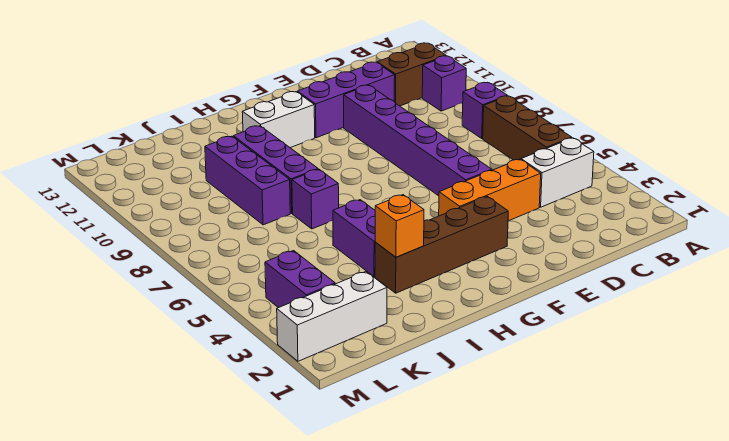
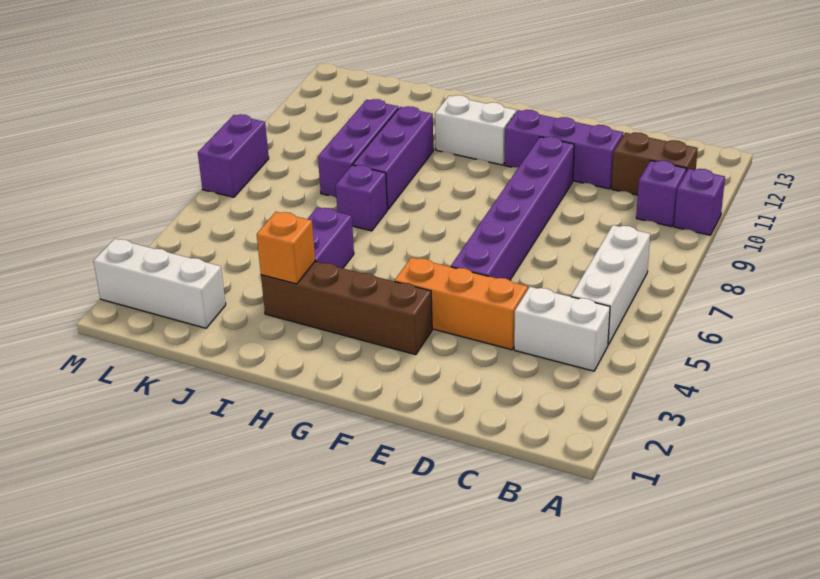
brown brick B5:B7 level 1 -> white brick B5:B7 level 1
purple brick B8 level 1 -> purple brick A10 level 1
purple brick L3:L4 level 1 -> purple brick M7:M8 level 1

